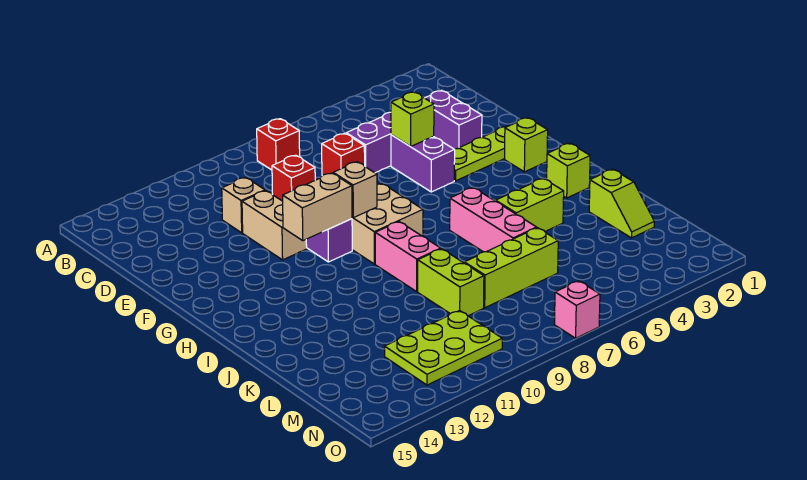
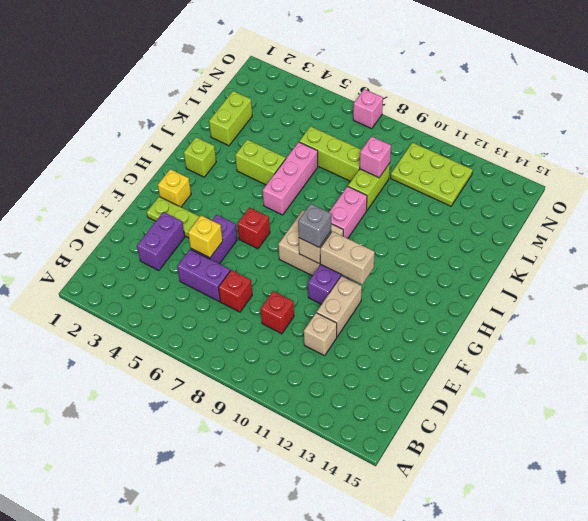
red brick B8 level 1 -> red brick G6 level 1
lime brick E5 level 2 -> yellow brick E5 level 2
lime brick G2 level 1 -> yellow brick G2 level 1
none -> grey brick G9 level 3
lime slope K2:L2 level 1 top K -> lime brick K2:L2 level 1
none -> pink brick L9 level 2

